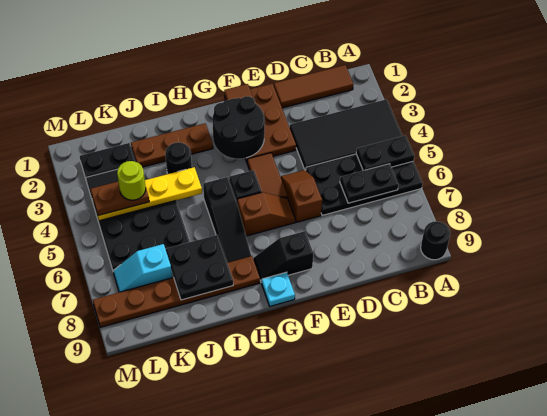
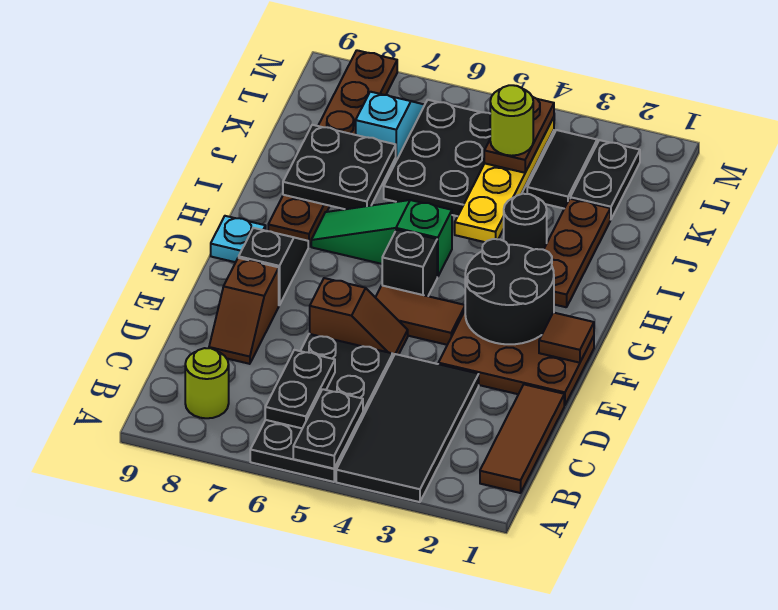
black round brick A9 level 1 -> none
none -> lime round brick B8 level 1
brown slope F6:G6 level 1 top G -> brown slope D8:E8 level 1 top E
black slope H5:H7 level 1 top 5 -> green slope H5:H7 level 1 top 5

